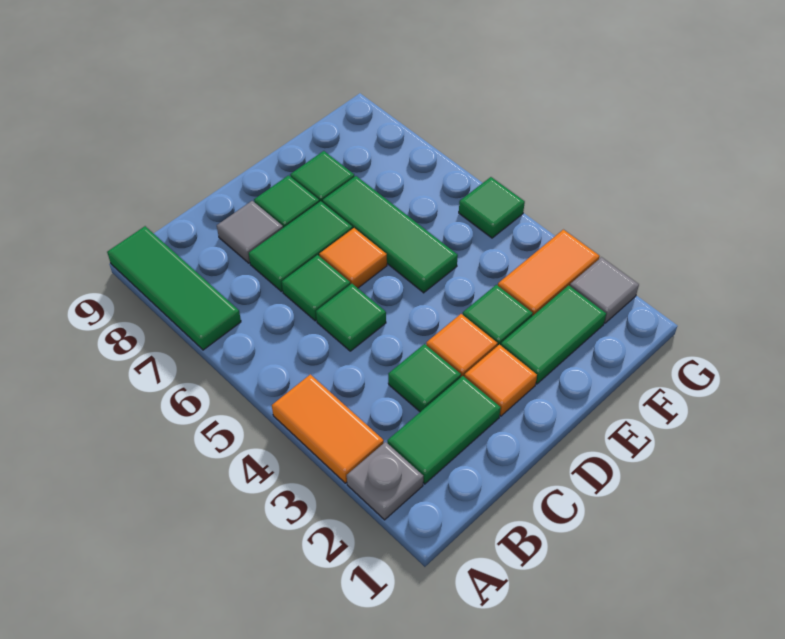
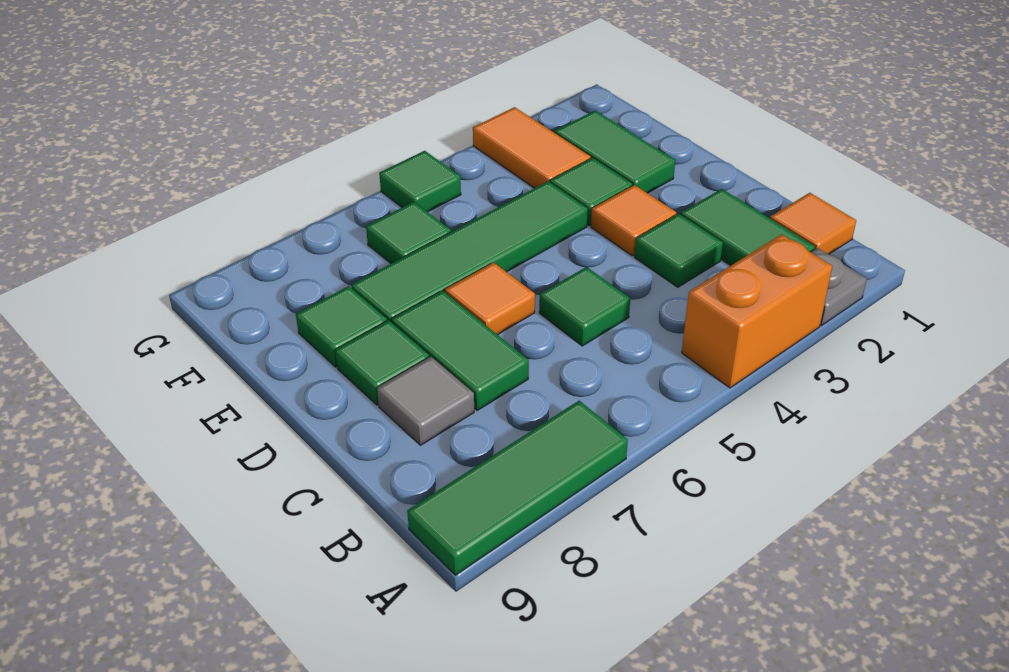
orange tile A3:A4 level 1 -> orange brick A3:A4 level 1
green tile C6 level 1 -> green tile F6 level 1
orange tile D2 level 1 -> orange tile B1 level 1
green tile E5:E7 level 1 -> green tile E4:E7 level 1
grey tile G2 level 1 -> none

